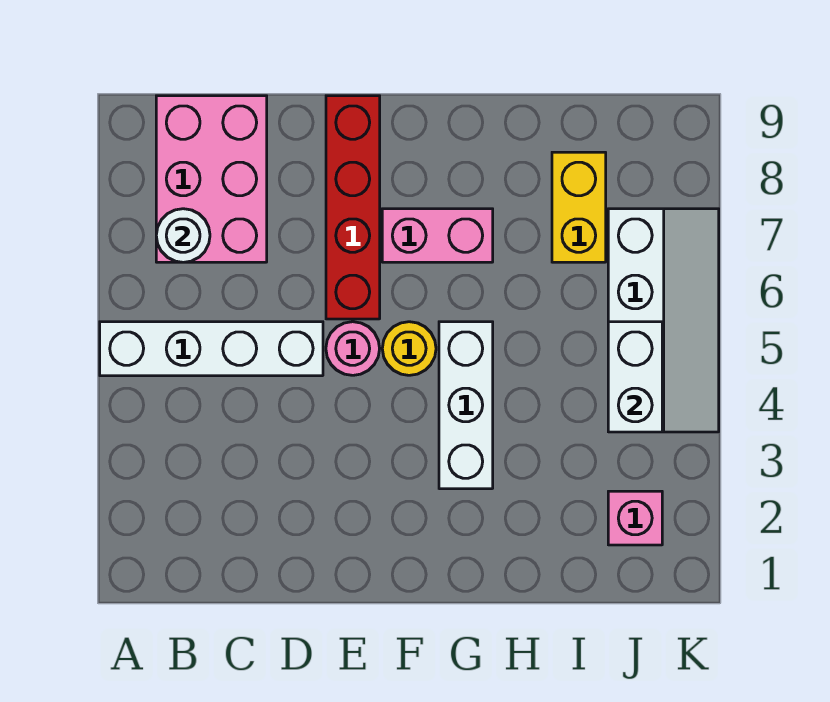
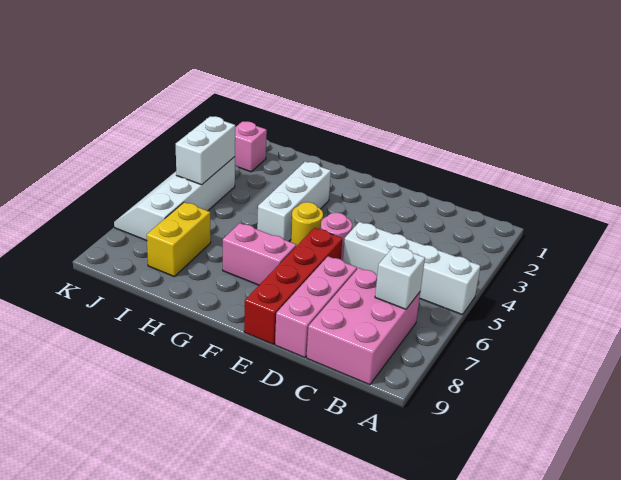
white round brick B7 level 2 -> white brick B7 level 2
none -> pink brick D7:D9 level 1

